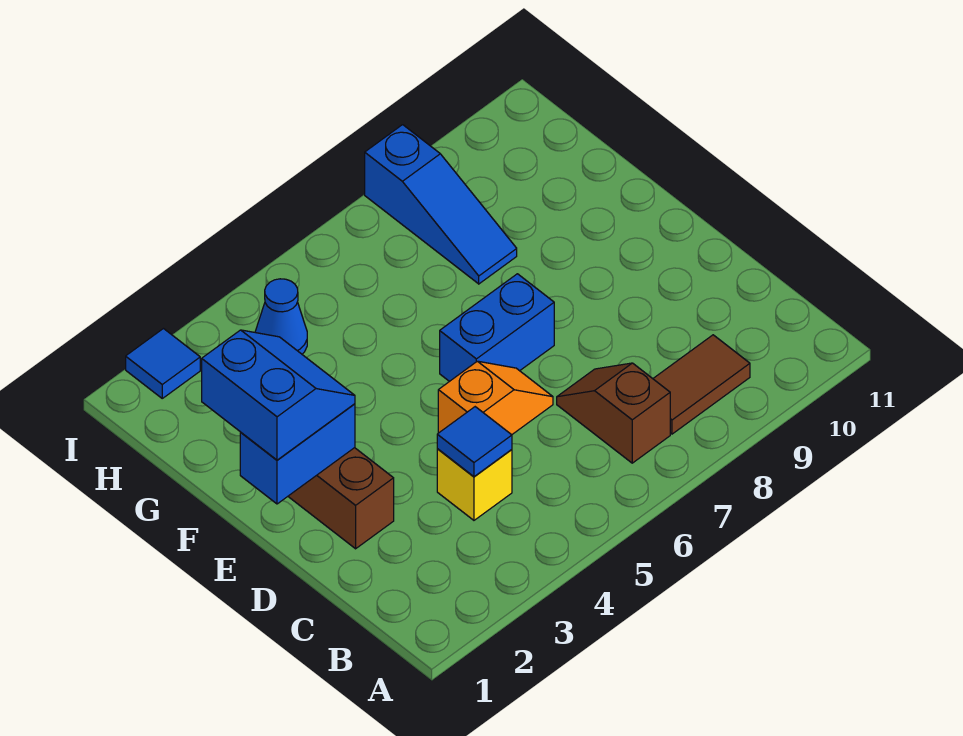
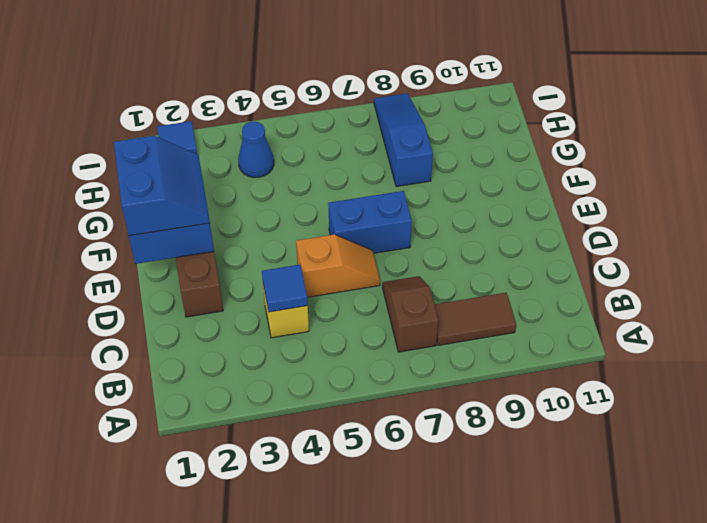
blue slope G8:I8 level 1 top I -> blue slope G8:I8 level 1 top G

